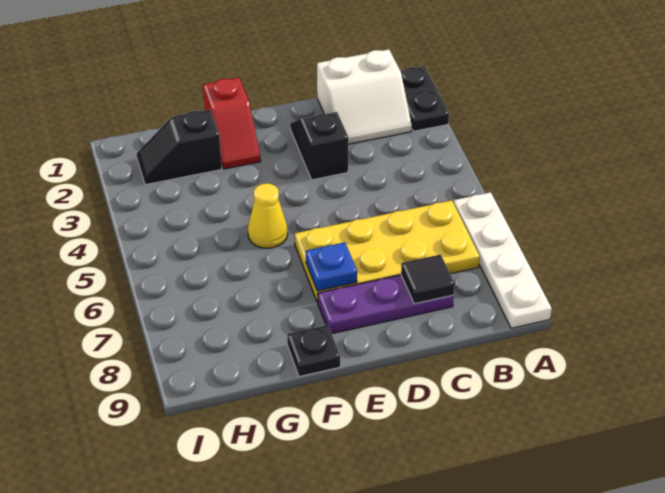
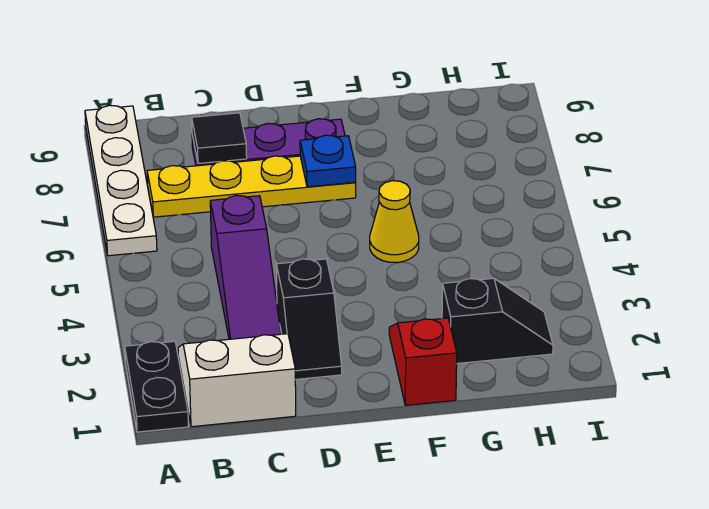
yellow plate B6:E7 level 1 -> yellow plate B7:E7 level 1
none -> purple slope C3:C5 level 1 top 5
black plate F9 level 1 -> none

